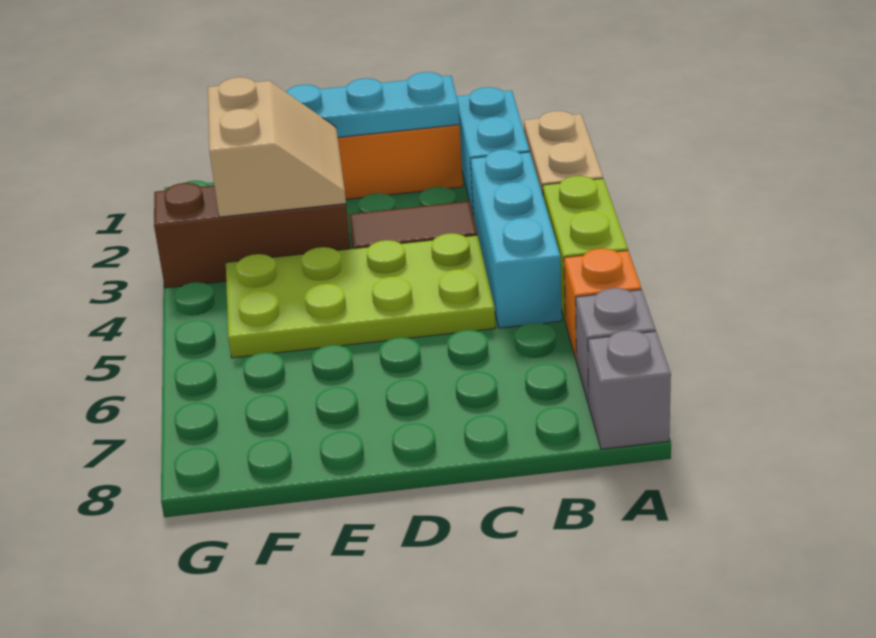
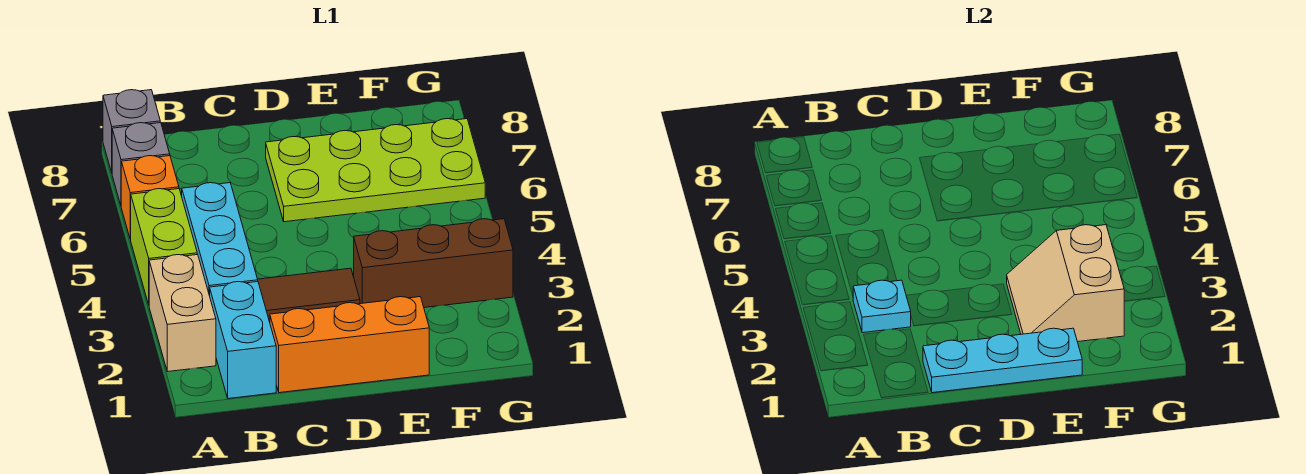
none -> cyan plate B3 level 2
lime plate C4:F5 level 1 -> lime plate D6:G7 level 1

